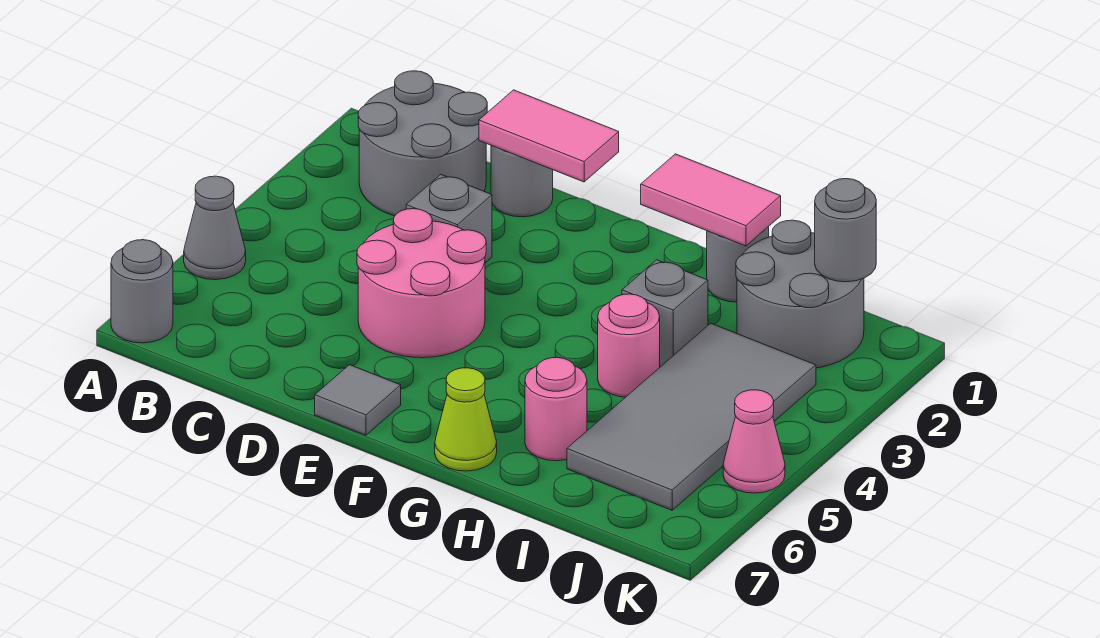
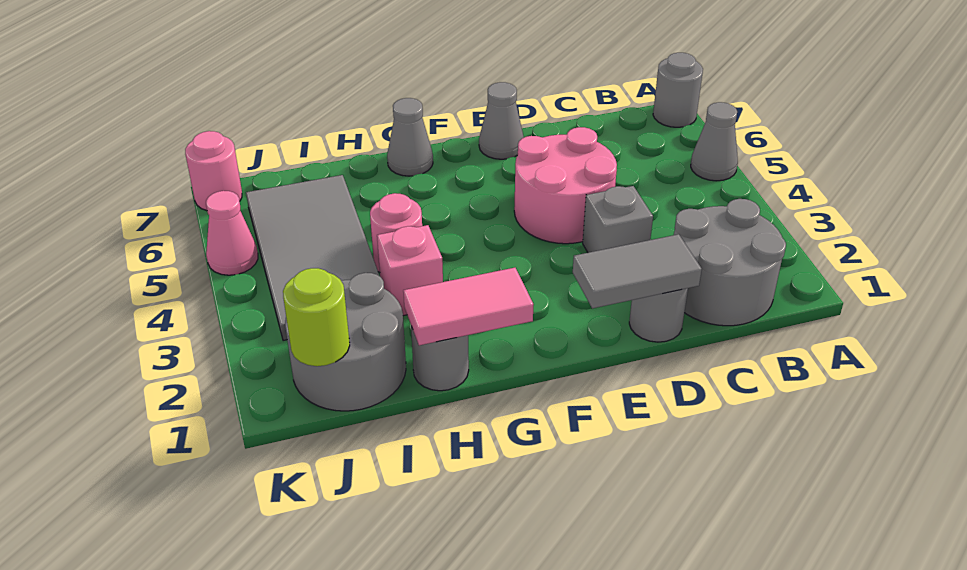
pink tile D1:E1 level 2 -> grey tile D1:E1 level 2
grey tile E7 level 1 -> grey cone E7 level 1
lime cone G7 level 1 -> grey cone G7 level 1
grey brick H3 level 1 -> pink brick H3 level 1
pink round brick H6 level 1 -> pink round brick K7 level 1
grey round brick J1 level 2 -> lime round brick J1 level 2

